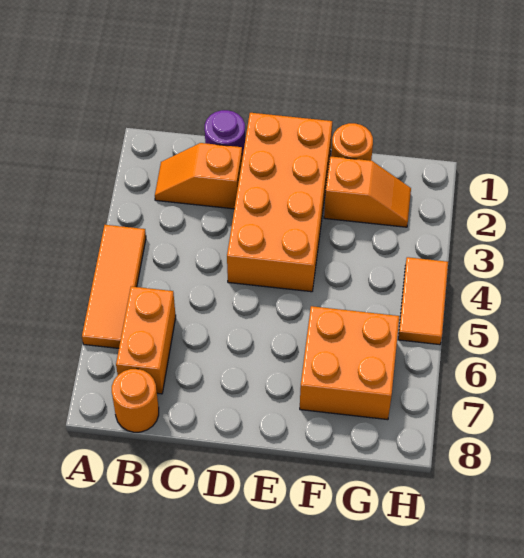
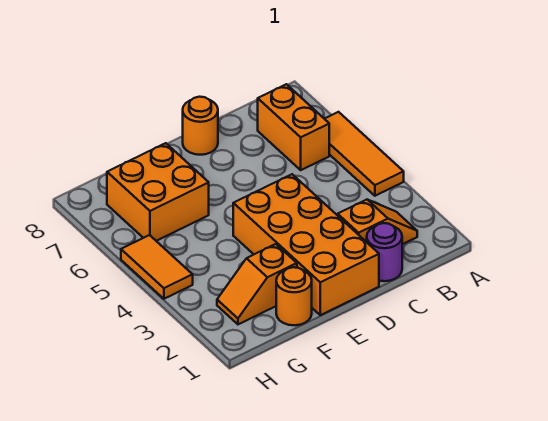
orange round brick B8 level 1 -> orange round brick D8 level 1

